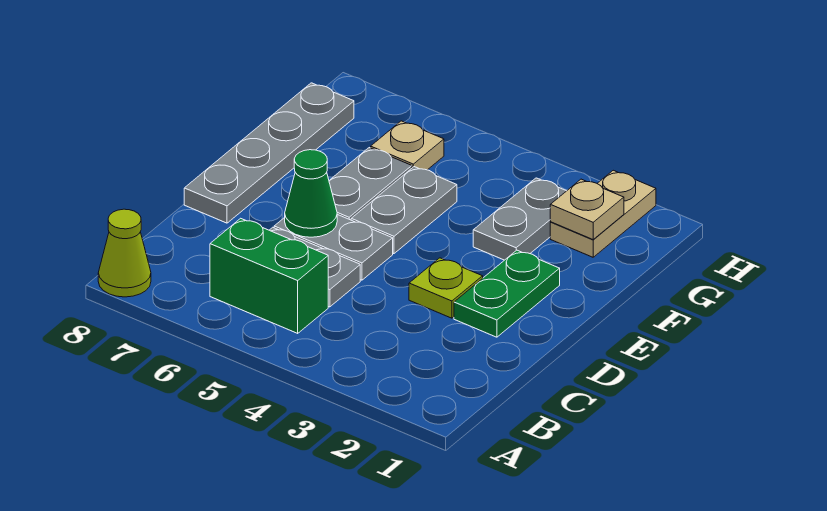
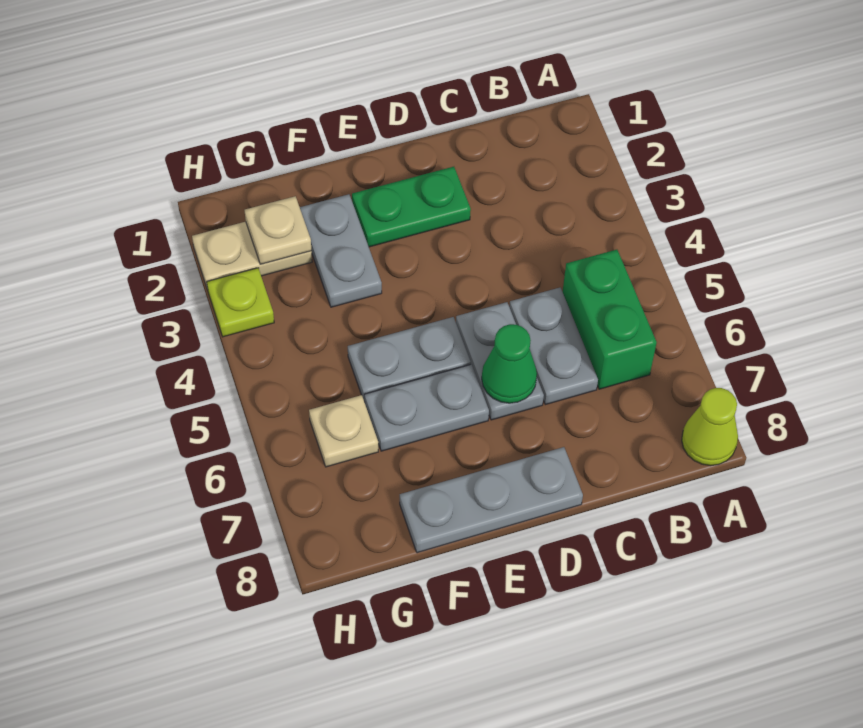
lime plate D3 level 1 -> lime plate H3 level 1
grey plate D8:G8 level 1 -> grey plate D8:F8 level 1
grey plate F3:G3 level 1 -> grey plate F2:F3 level 1

